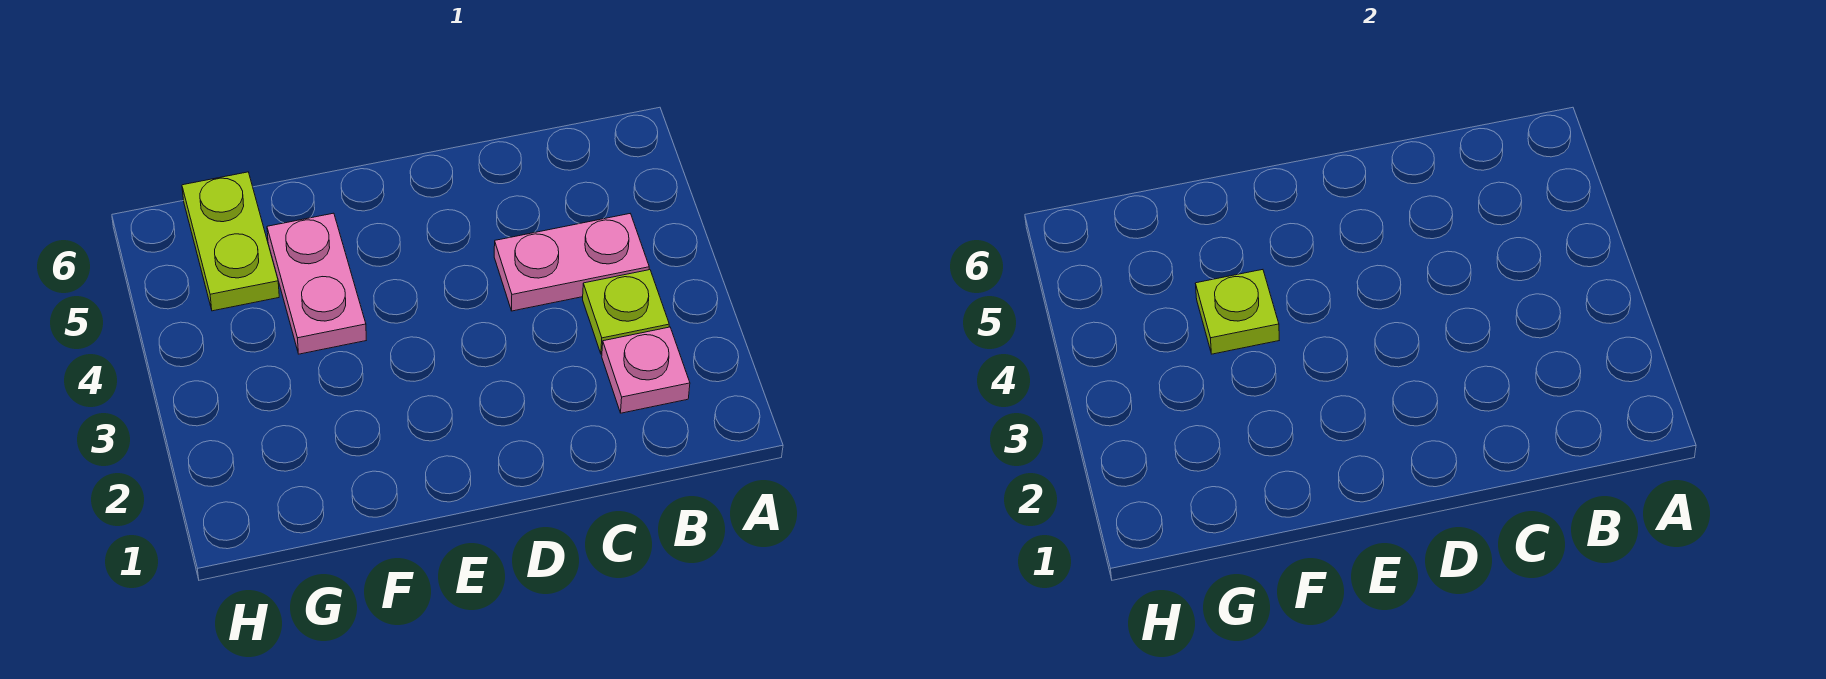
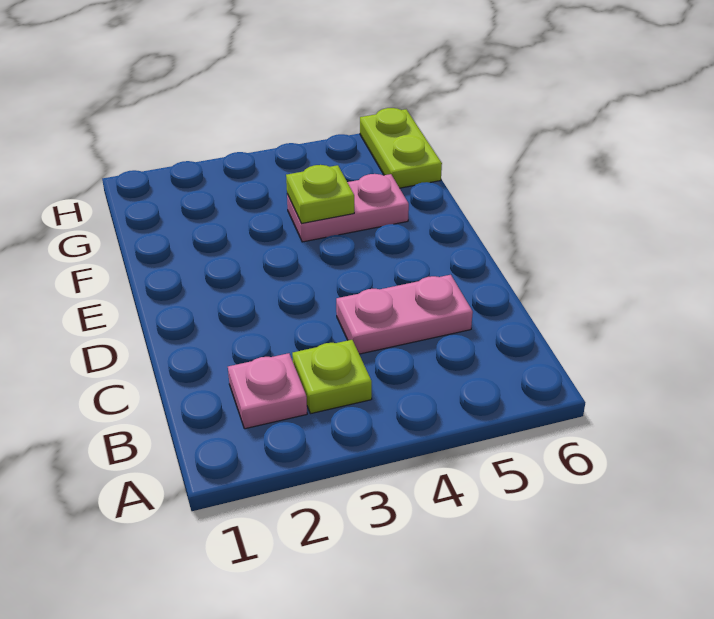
pink plate B4:C4 level 1 -> pink plate C4:C5 level 1
lime plate G5:G6 level 1 -> lime plate G6:H6 level 1

